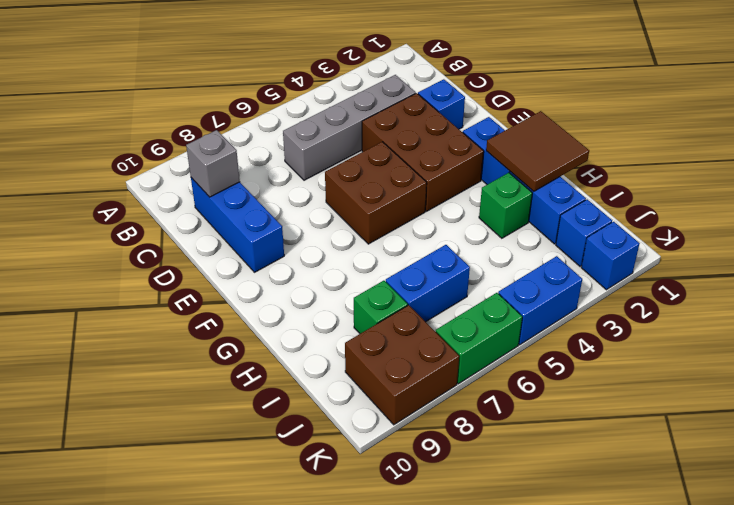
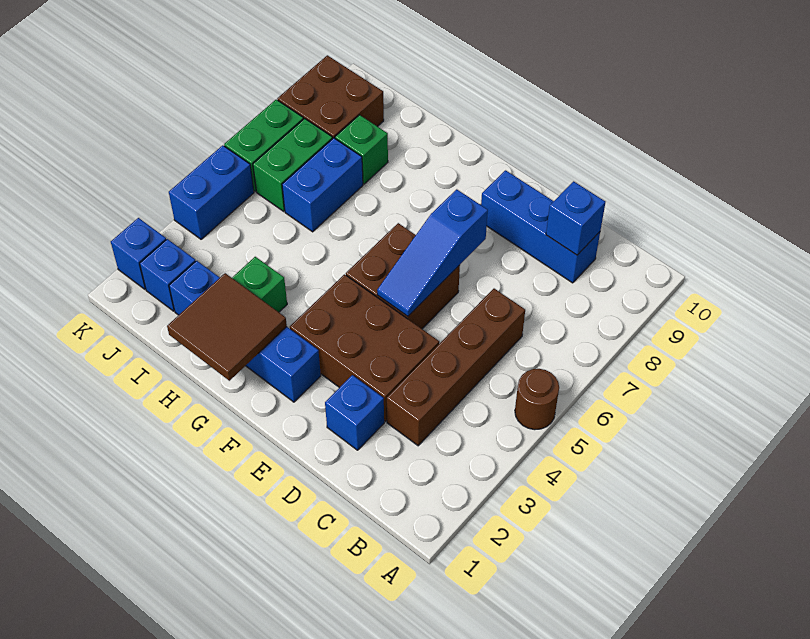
none -> brown round brick A5 level 1
grey brick C3:C6 level 1 -> brown brick C3:C6 level 1
grey brick C9 level 2 -> blue brick C9 level 2
none -> blue slope E5:E7 level 2 top 7
none -> green brick J6:J7 level 1

